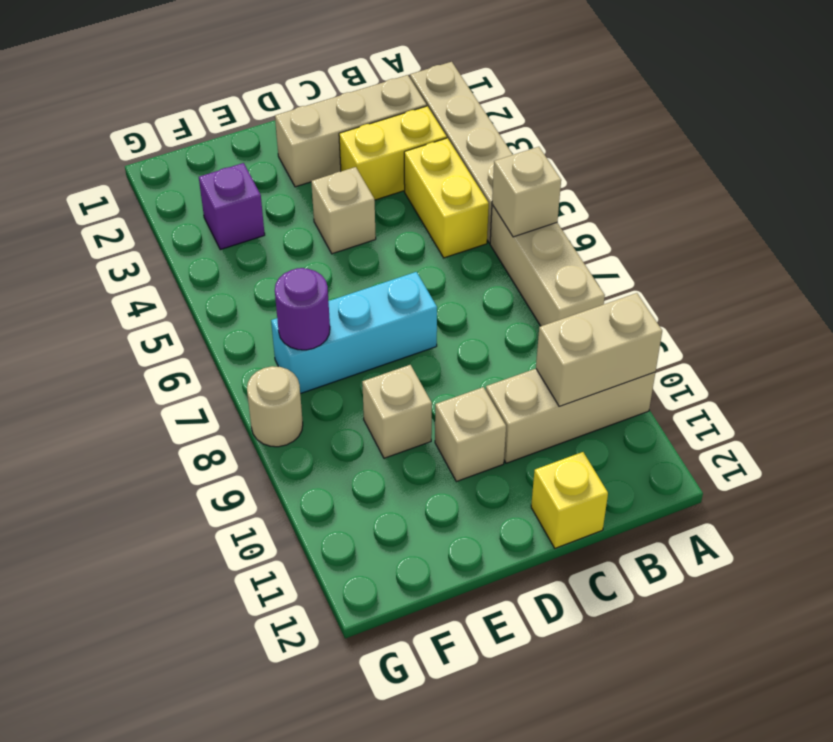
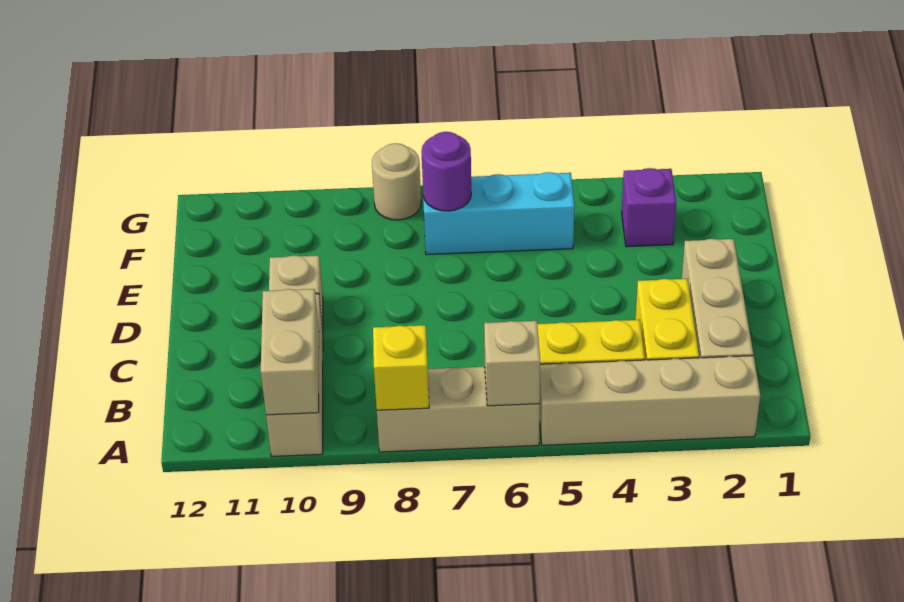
yellow brick C12 level 1 -> yellow brick A8 level 2
tan brick D4 level 1 -> none
cyan brick D7:F7 level 1 -> cyan brick F5:F7 level 1
tan brick E9 level 1 -> none

